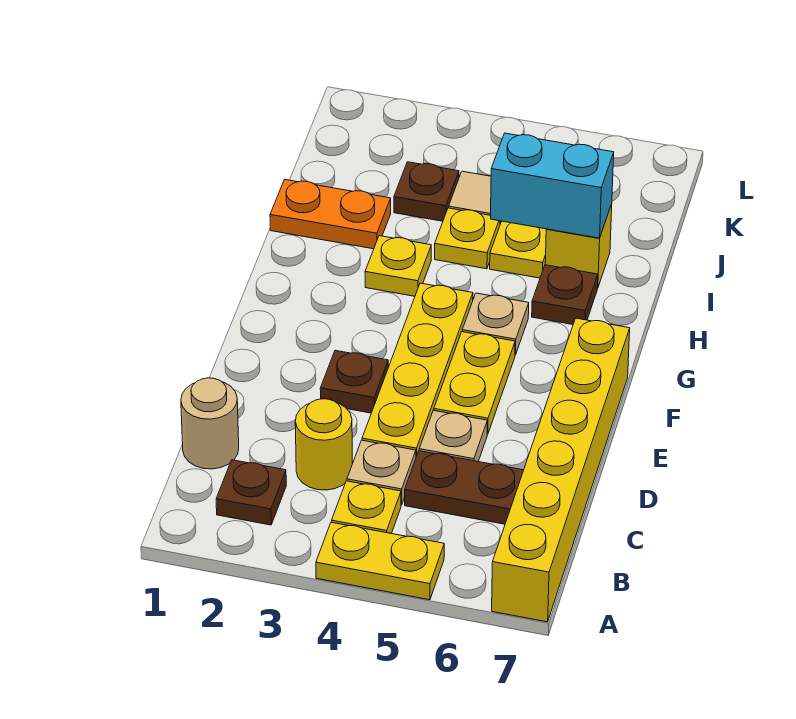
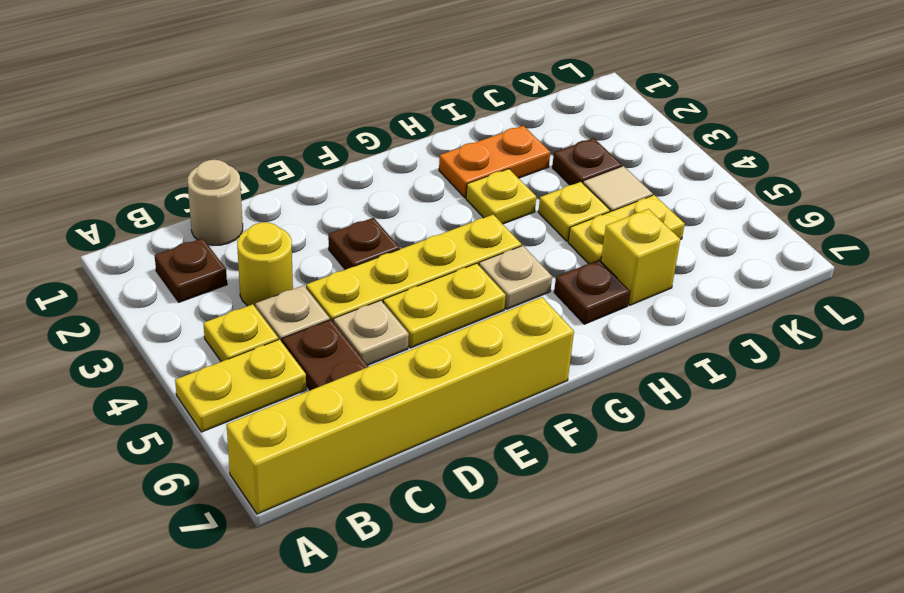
yellow plate A4:A5 level 1 -> yellow plate A5:B5 level 1
orange plate I1:I2 level 1 -> orange plate H2:I2 level 1
cyan brick I5:I6 level 2 -> none

